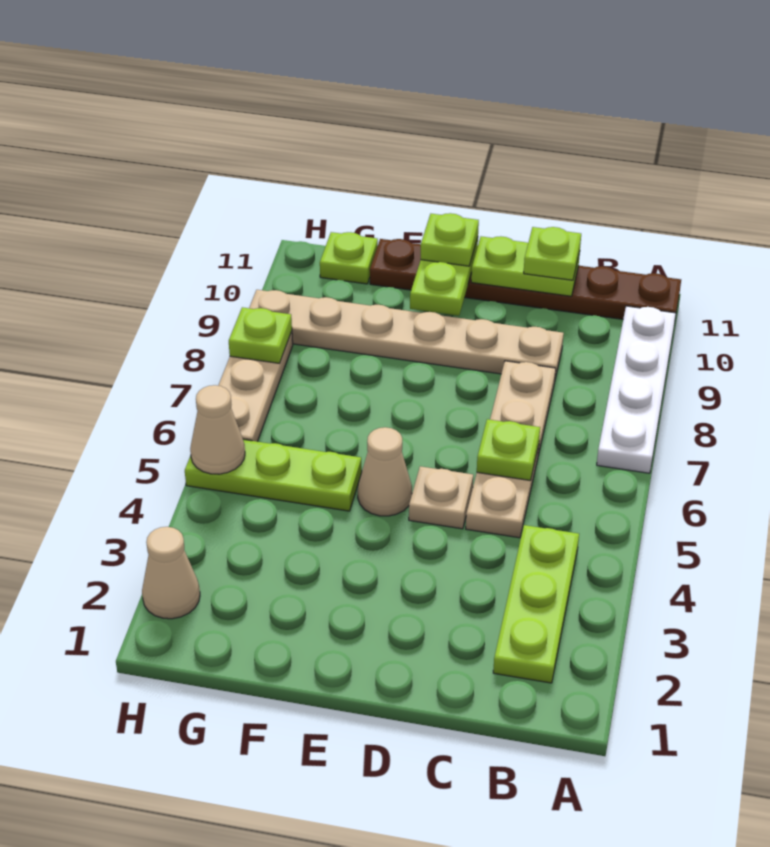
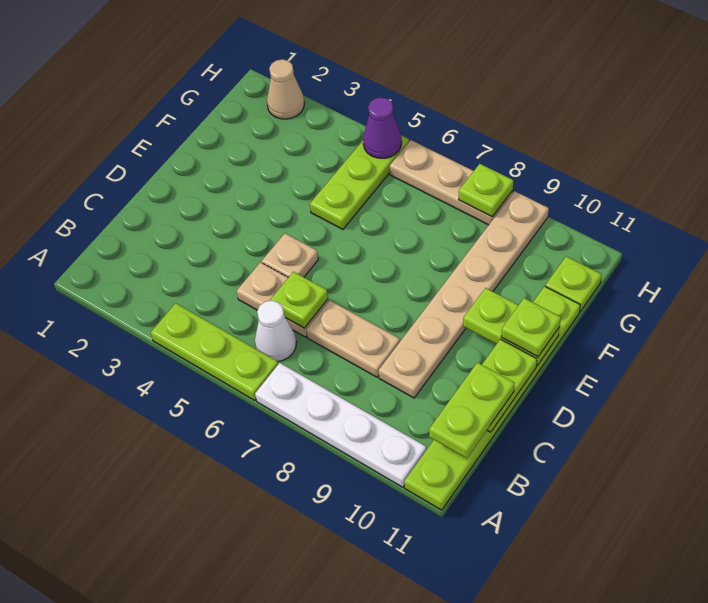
brown plate A11:F11 level 1 -> lime plate A11:F11 level 1
lime plate B2:B4 level 1 -> lime plate A4:A6 level 1
none -> white cone B6 level 1
lime plate C11 level 3 -> lime plate B11:C11 level 3
tan cone E5 level 1 -> none
tan cone H5 level 2 -> purple cone H5 level 2

